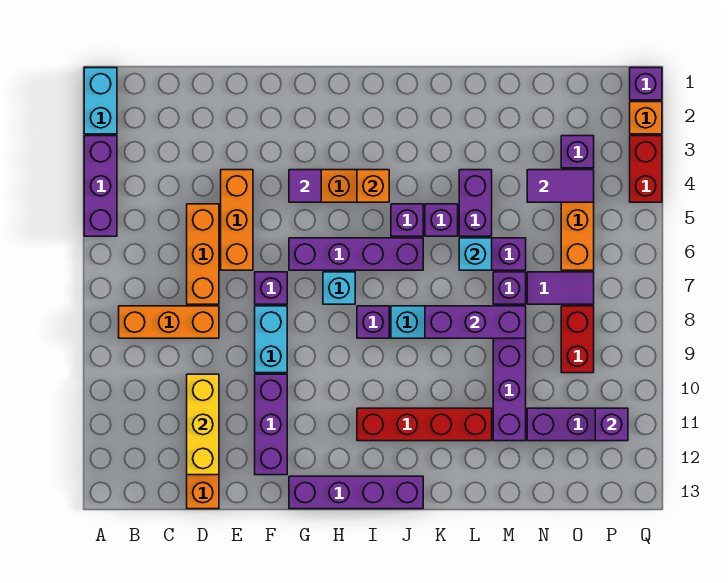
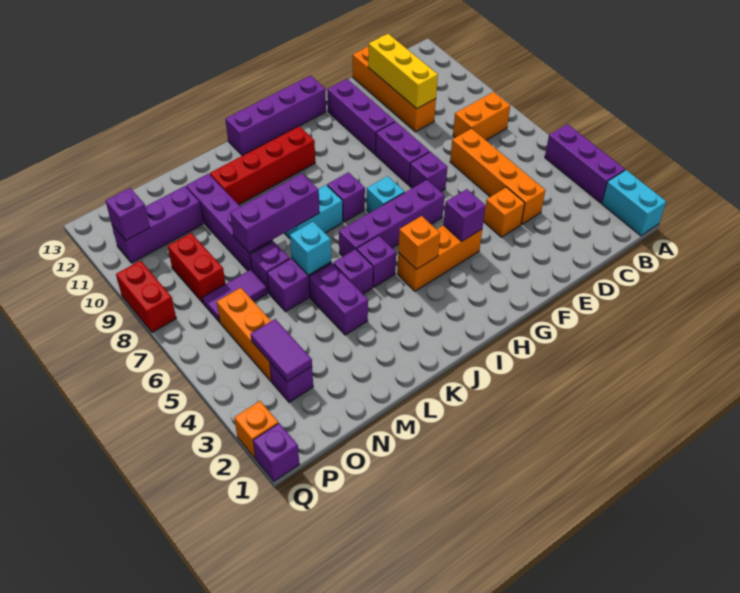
orange brick B8:D8 level 1 -> orange brick B8:C8 level 1
orange brick D5:D7 level 1 -> orange brick D4:D7 level 1
orange brick E4:E6 level 1 -> orange brick E4 level 1
cyan brick F8:F9 level 1 -> purple brick F8:F9 level 1
purple tile G4 level 2 -> purple brick G4 level 2
purple tile N4:O4 level 2 -> purple tile O3:O4 level 2
red brick Q3:Q4 level 1 -> red brick Q8:Q9 level 1

